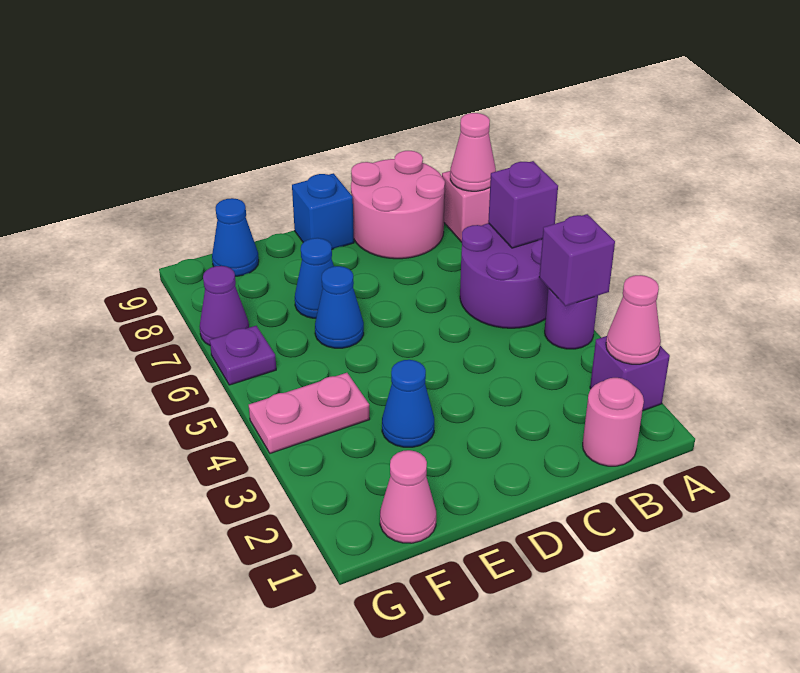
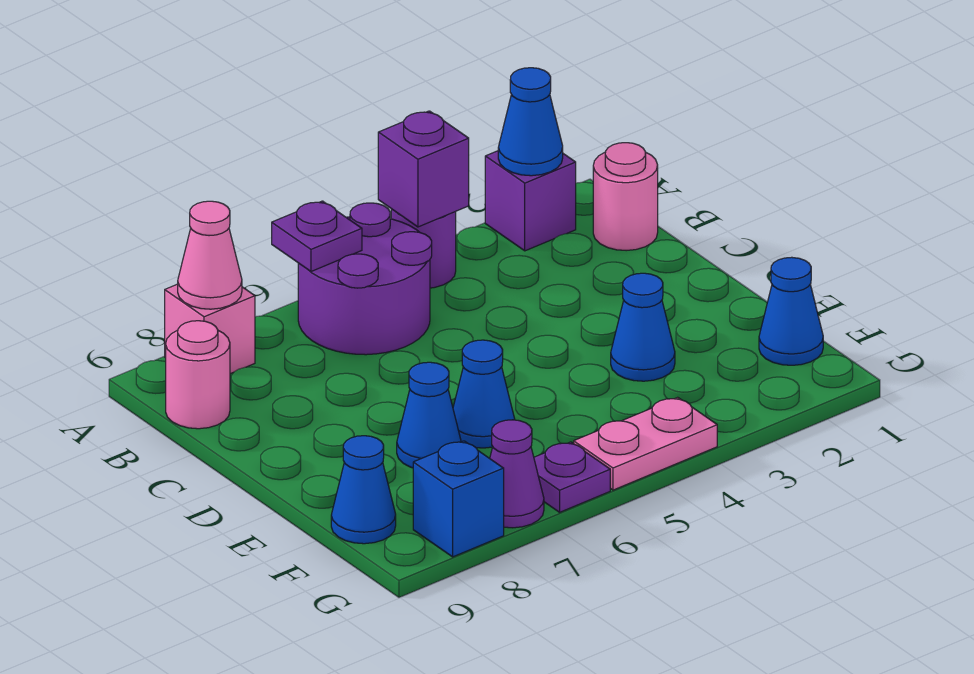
pink cone A2 level 2 -> blue cone A2 level 2
purple brick A6 level 2 -> purple plate A6 level 2
pink round brick B8:C9 level 1 -> pink round brick B9 level 1
blue brick D9 level 1 -> blue brick G8 level 1
pink cone F1 level 1 -> blue cone F1 level 1
pink plate F4:G4 level 1 -> pink plate G4:G5 level 1

